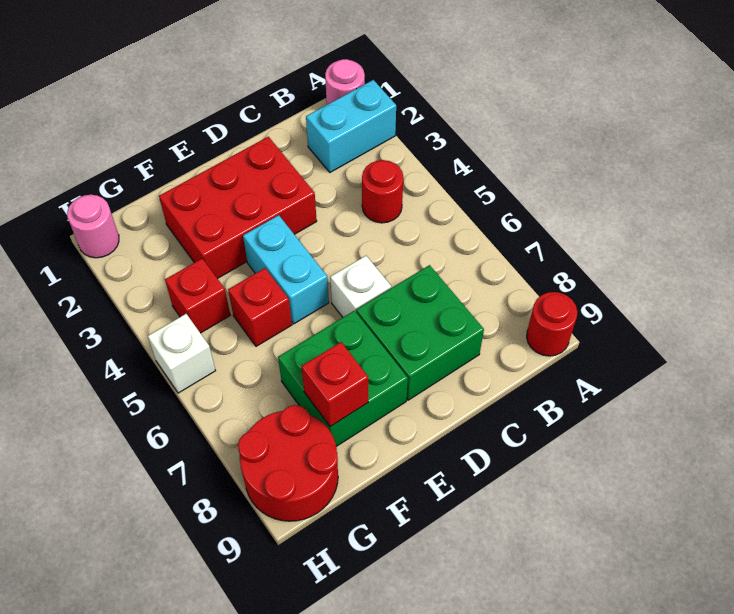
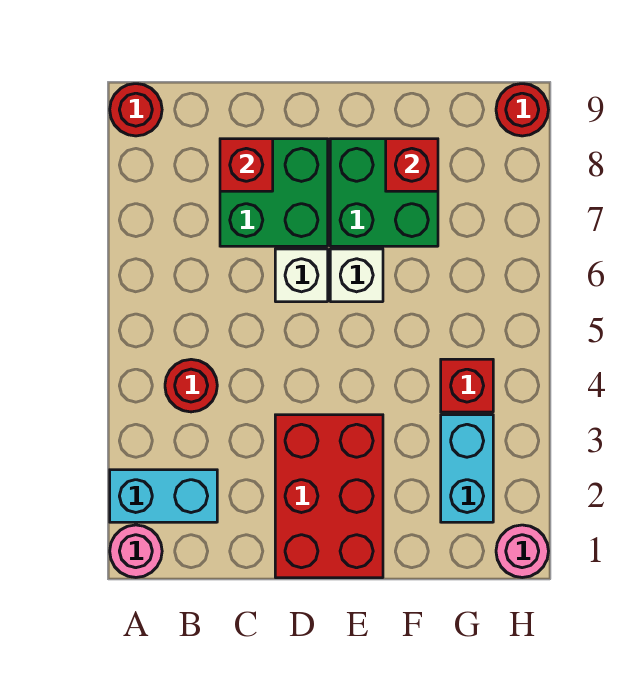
red brick D2:F3 level 1 -> red brick D1:E3 level 1
cyan brick E4:E5 level 1 -> cyan brick G2:G3 level 1
red brick F5 level 1 -> red brick C8 level 2
red round brick G8:H9 level 1 -> red round brick H9 level 1
white brick H5 level 1 -> white brick E6 level 1

